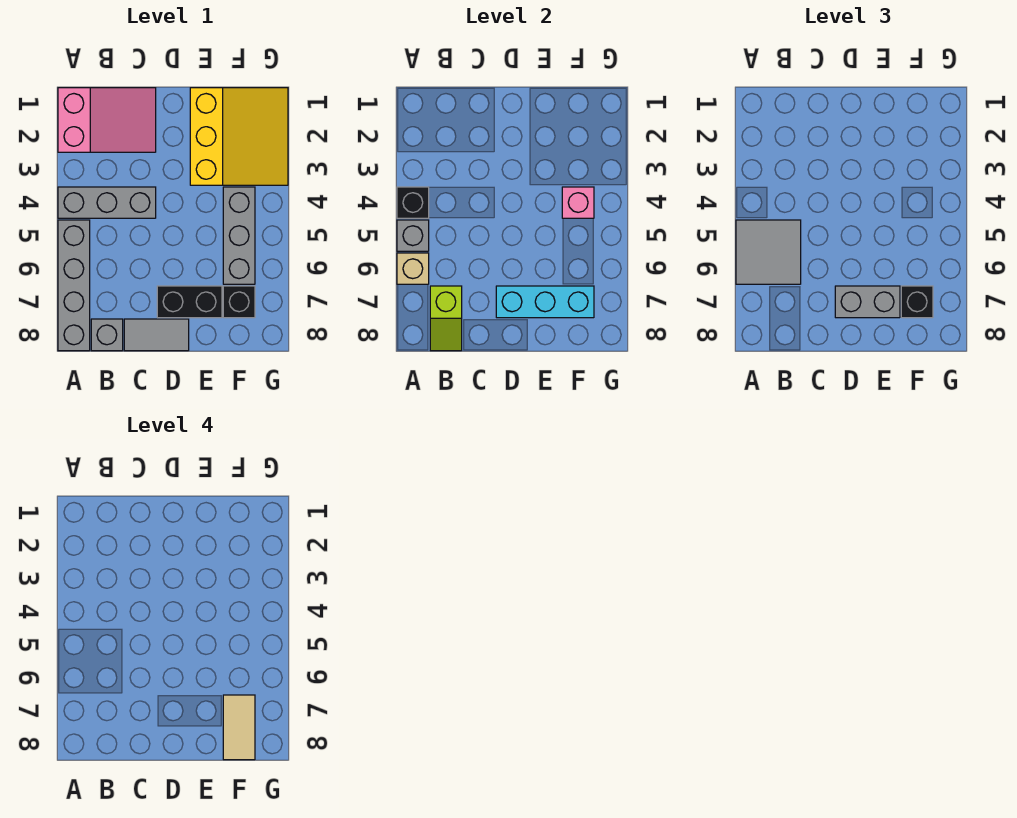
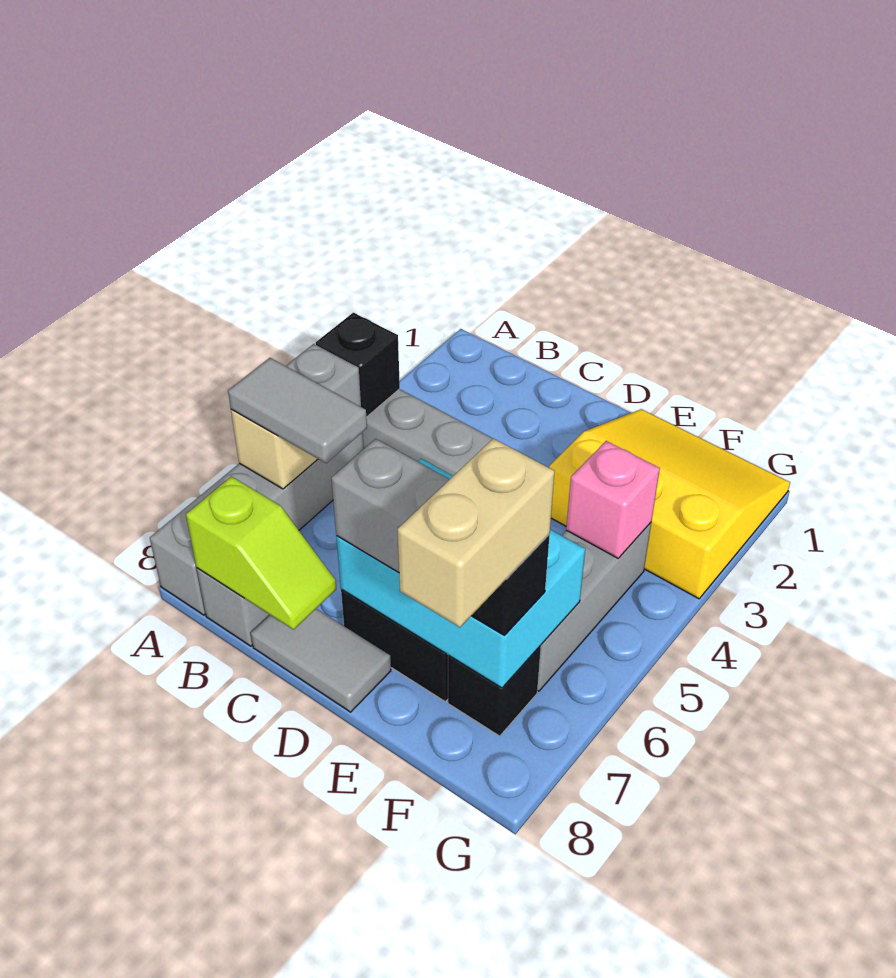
pink slope A1:C2 level 1 top A -> none
grey tile A5:B6 level 3 -> grey tile A6:B6 level 3
lime slope B7:B8 level 2 top 7 -> lime slope B8:C8 level 2 top B
cyan brick D7:F7 level 2 -> cyan brick D6:F7 level 2
yellow slope E1:G3 level 1 top E -> yellow slope E1:G3 level 1 top 3
tan tile F7:F8 level 4 -> tan brick F7:F8 level 4

